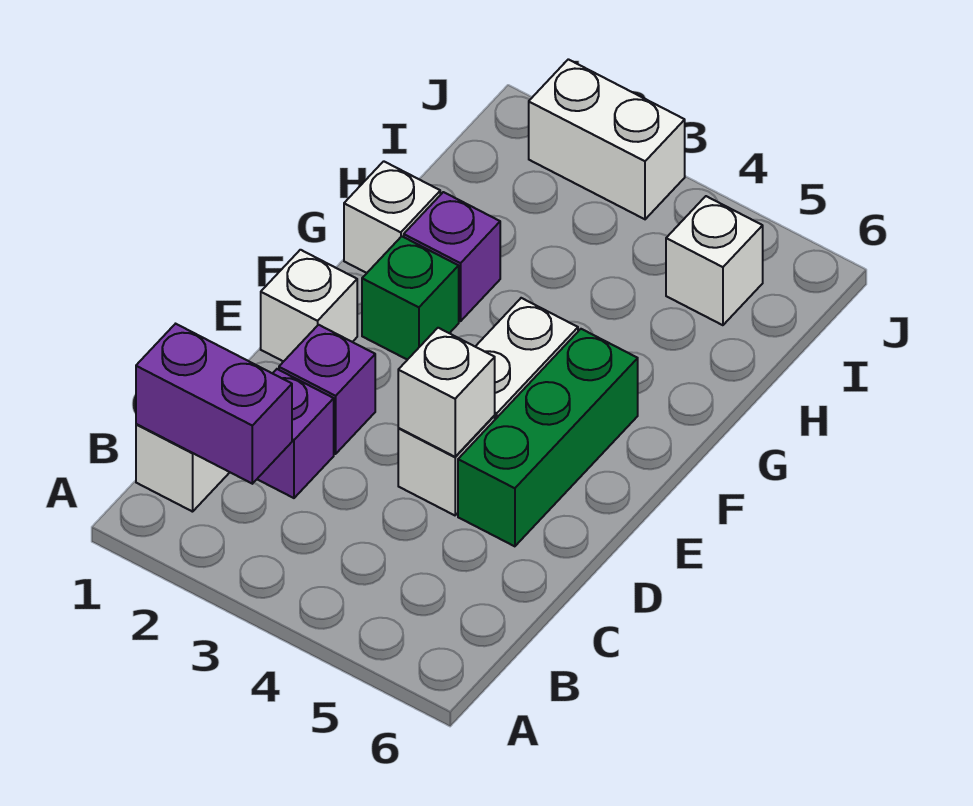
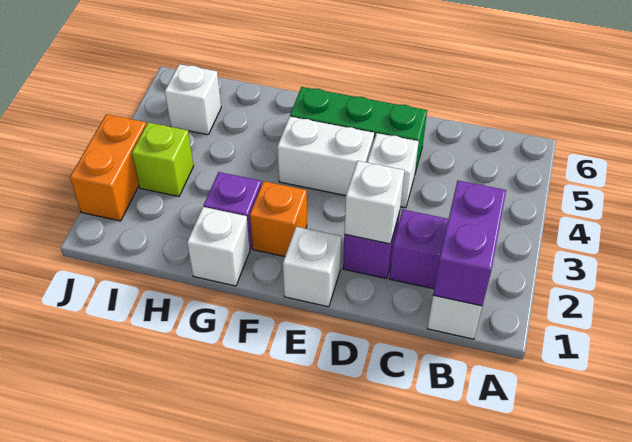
white brick D4 level 2 -> white brick D2 level 2
green brick F2 level 1 -> orange brick F2 level 1
none -> lime brick I3 level 1
white brick J2:J3 level 1 -> orange brick J2:J3 level 1

